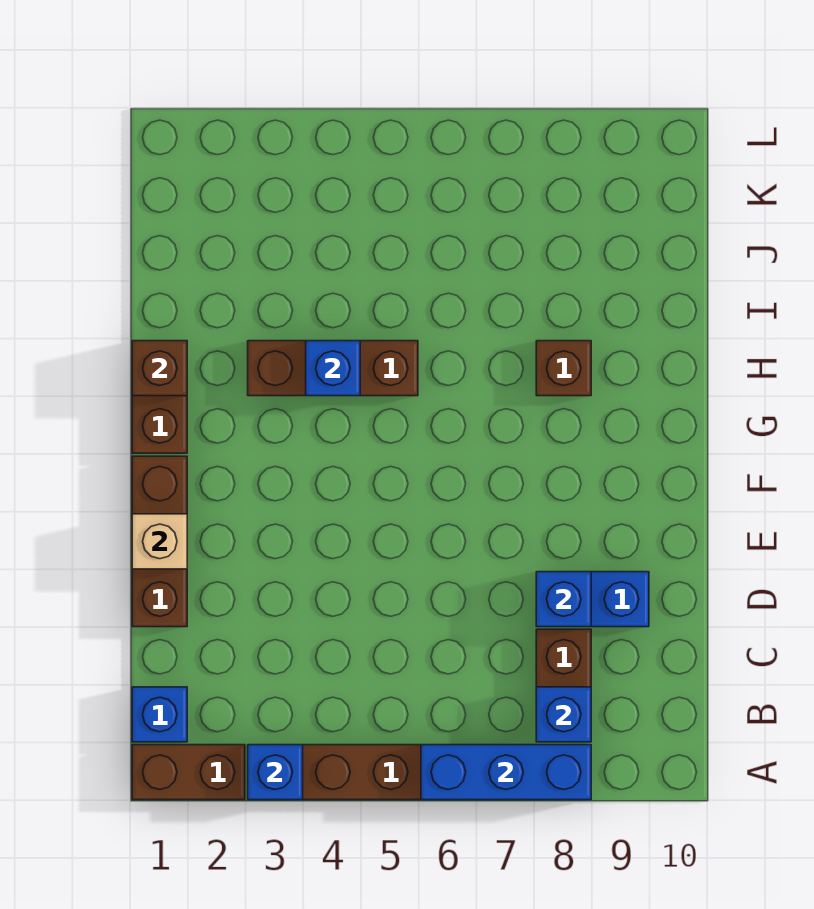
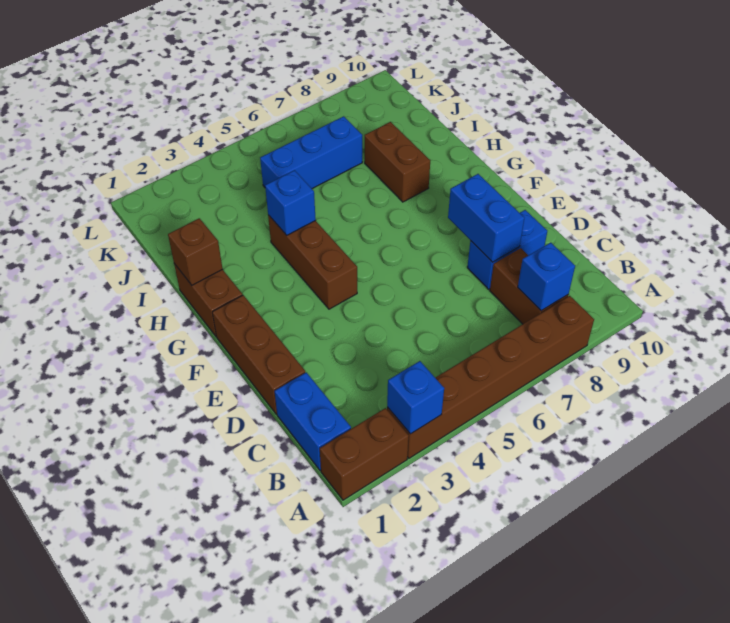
blue brick A6:A8 level 2 -> blue brick J5:J7 level 1
blue brick B1 level 1 -> blue brick B1:C1 level 1
blue brick D8 level 2 -> blue brick D8:E8 level 2
tan brick E1 level 2 -> none
brown brick H3:H5 level 1 -> brown brick F4:H4 level 1
brown brick H8 level 1 -> brown brick H8:I8 level 1

